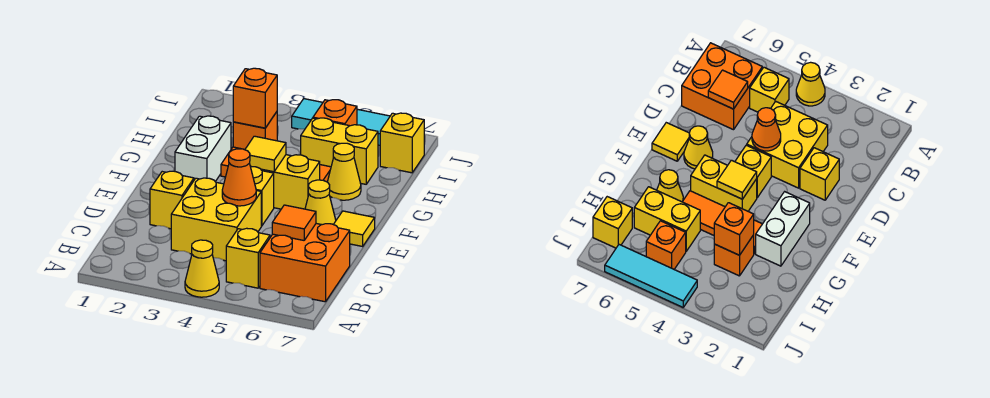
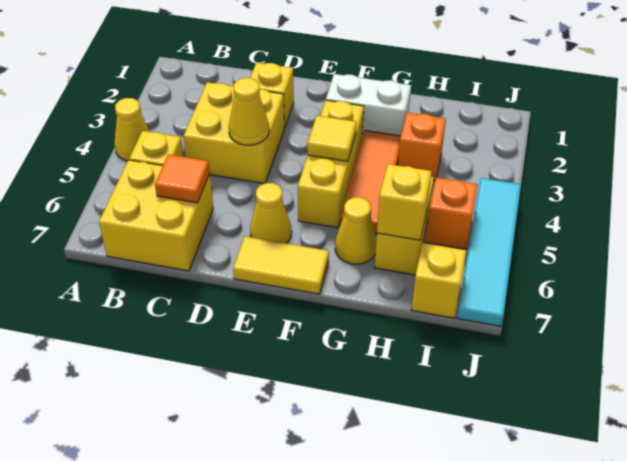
orange brick B6:C7 level 1 -> yellow brick B6:C7 level 1
orange cone D4 level 2 -> yellow cone D4 level 2
yellow brick E4 level 1 -> yellow brick H6 level 2
yellow tile E7 level 1 -> yellow tile E7:F7 level 1
yellow brick F4:F5 level 1 -> yellow brick F3:F5 level 1
orange brick H3 level 2 -> none
cyan tile J4:J6 level 1 -> cyan tile J4:J7 level 1

